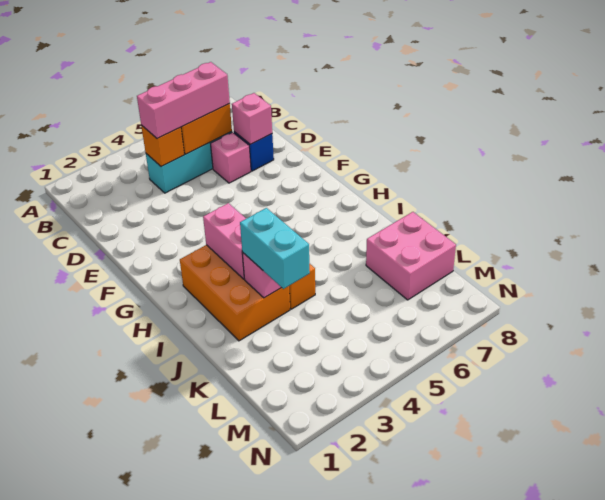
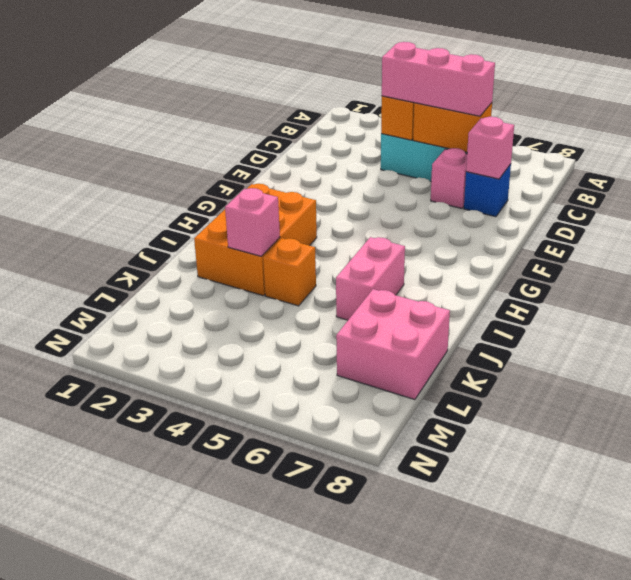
pink brick H3:I3 level 2 -> pink brick I6:J6 level 1
cyan brick J3:K3 level 3 -> none

